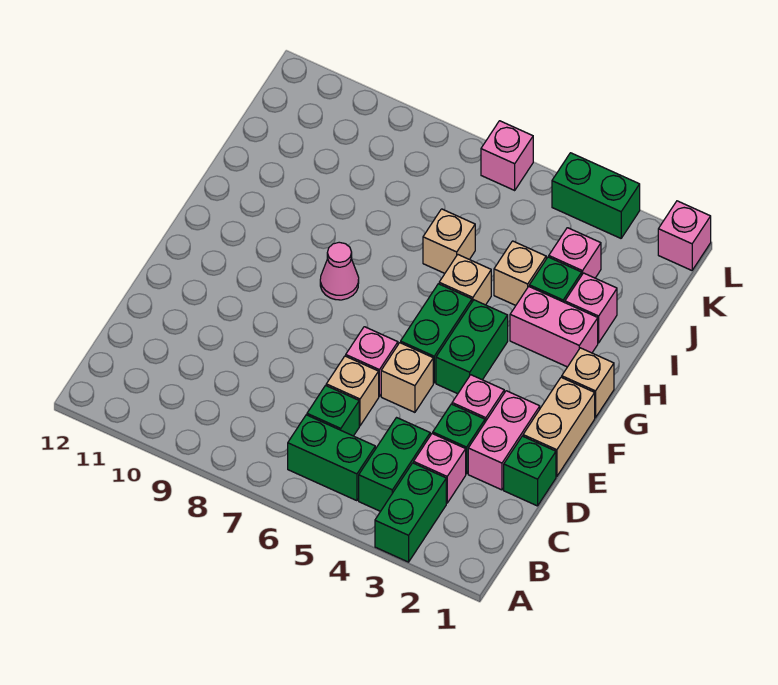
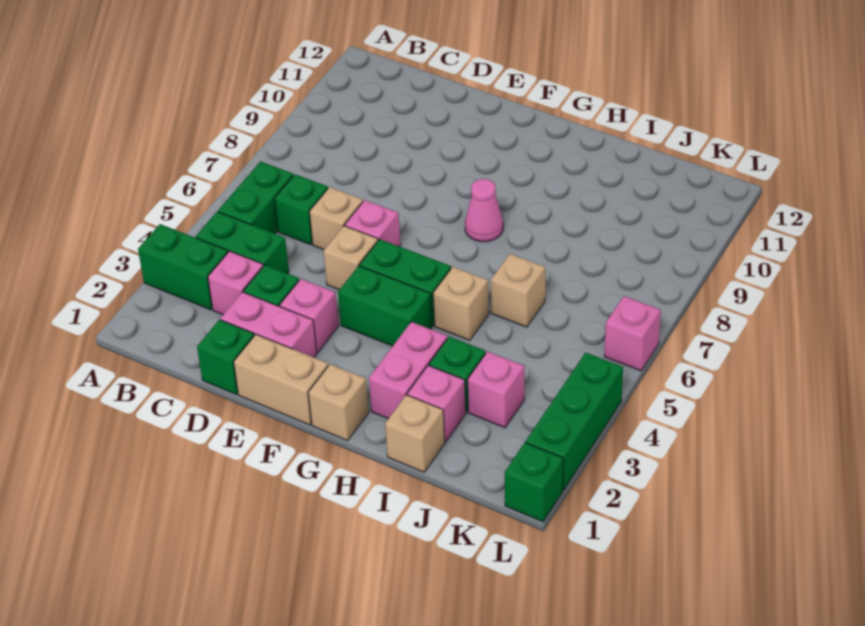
tan brick I4 level 1 -> tan brick I1 level 1
pink brick L1 level 1 -> green brick L1 level 1
green brick L3:L4 level 1 -> green brick L2:L4 level 1

